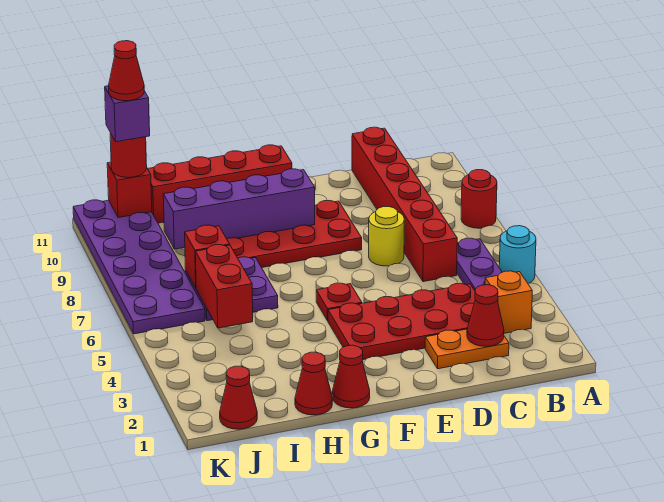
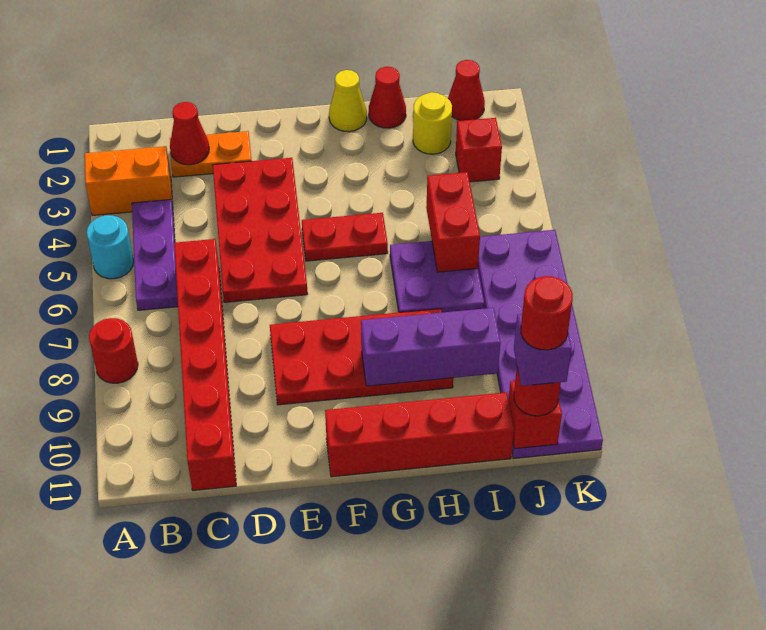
orange brick B3 level 1 -> orange brick A3:B3 level 1
red plate C3:F4 level 1 -> red plate D3:E6 level 1
yellow round brick D7 level 1 -> yellow round brick I2 level 1
red plate F5 level 1 -> red plate F5:G5 level 1
purple brick F9:I9 level 2 -> purple brick G9:I9 level 2
red cone G1 level 1 -> yellow cone G1 level 1
red brick I7 level 2 -> red brick J3 level 1
red cone J11 level 5 -> red round brick J11 level 5

